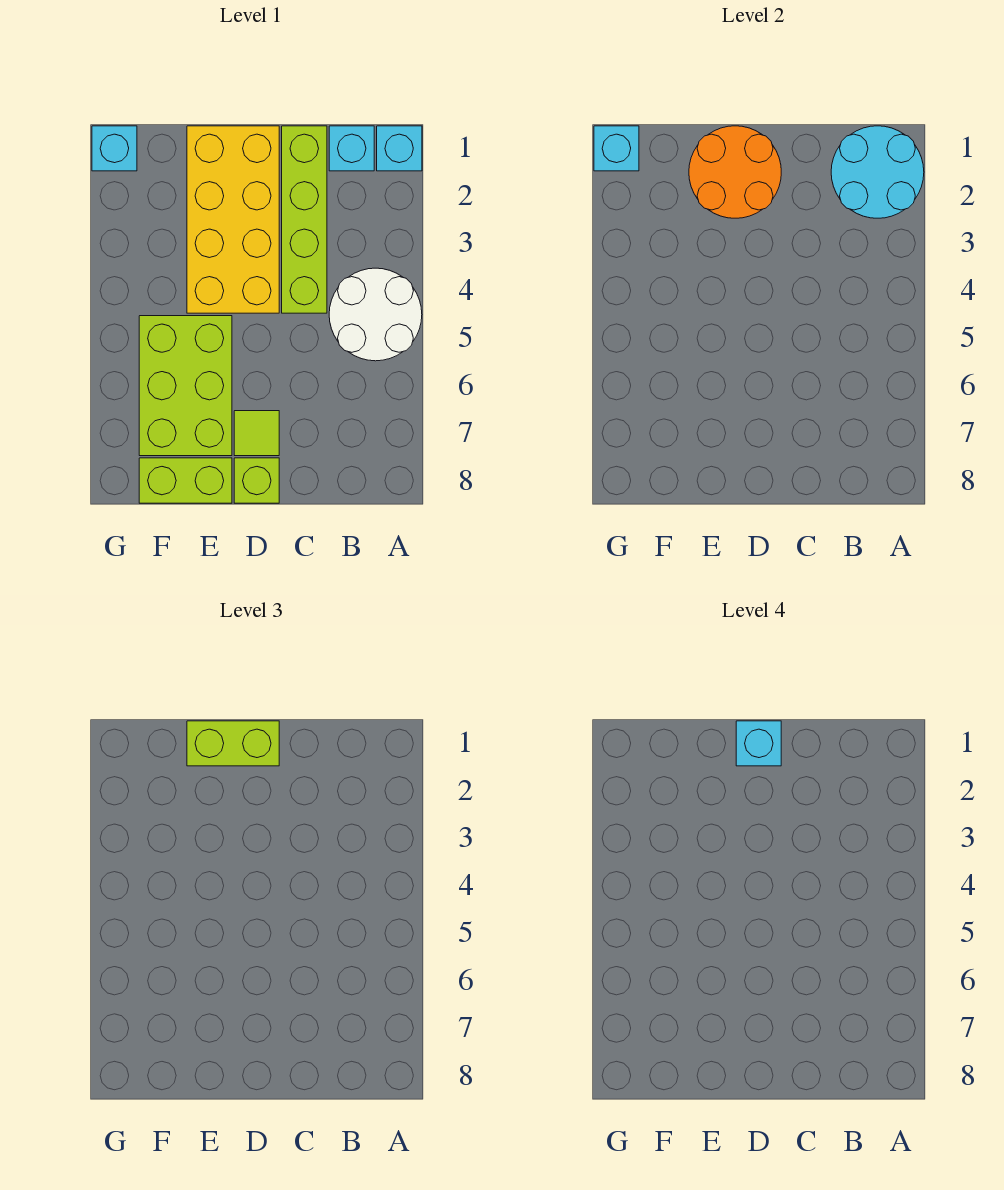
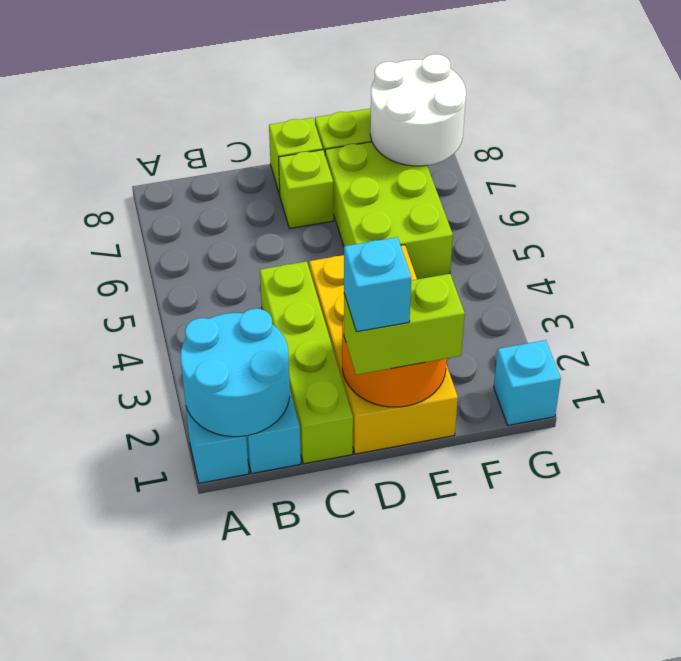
white round brick A4:B5 level 1 -> white round brick F7:G8 level 2
lime tile D7 level 1 -> lime brick D7 level 1
cyan brick G1 level 2 -> none

